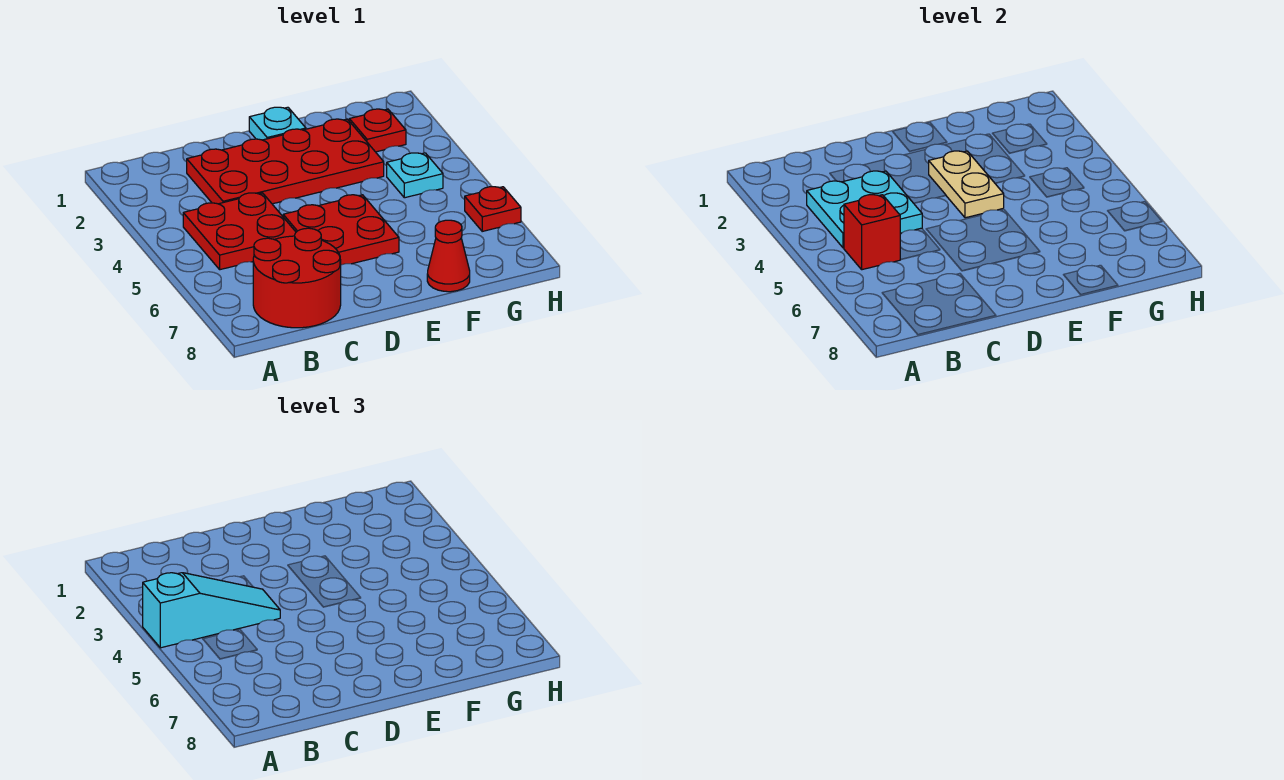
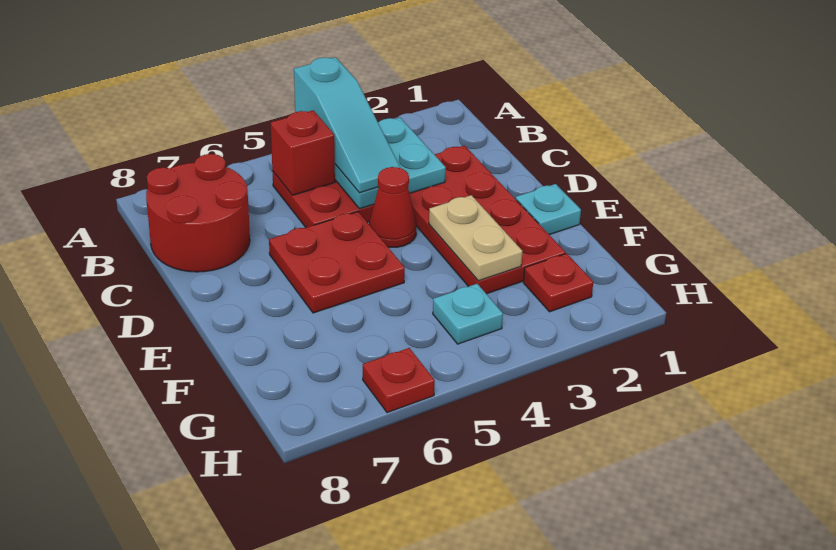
tan plate E3:E4 level 2 -> tan plate E3:F3 level 2
red cone F8 level 1 -> red cone D4 level 1

